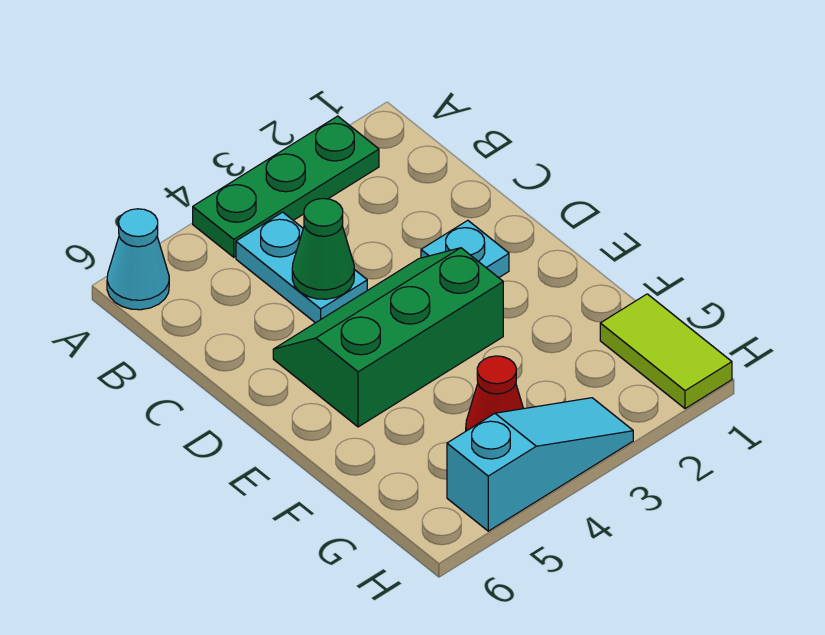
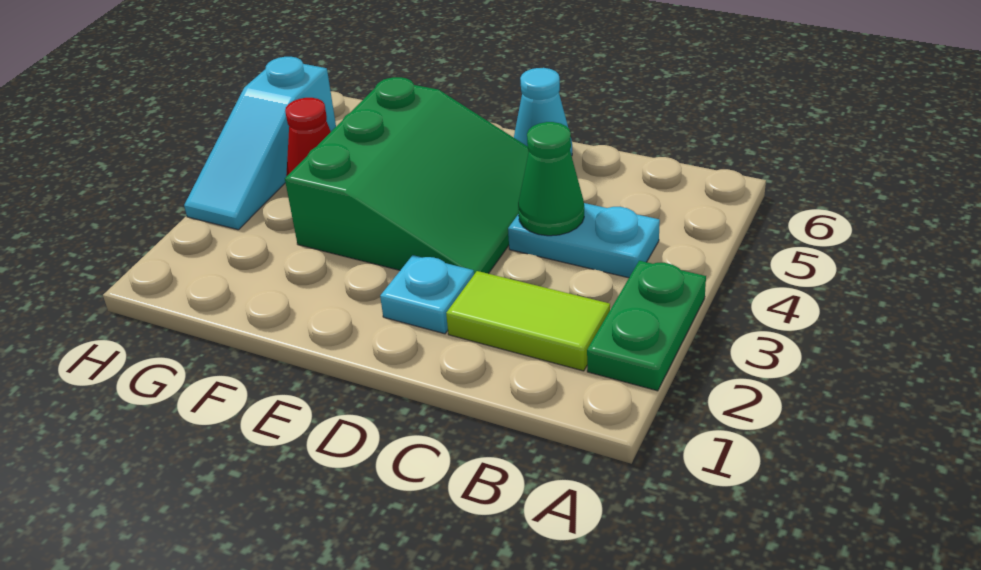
green plate A2:A4 level 1 -> green plate A2:A3 level 1
cyan cone A6 level 1 -> cyan cone D6 level 1
green slope D3:E5 level 1 top E -> green slope D3:F5 level 1 top F
lime tile G1:H1 level 1 -> lime tile B2:C2 level 1

